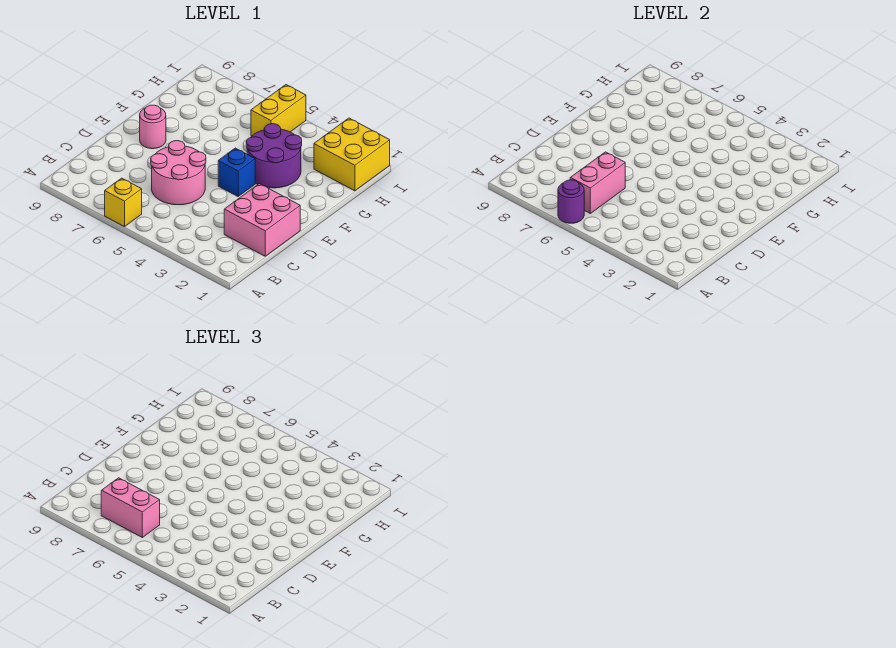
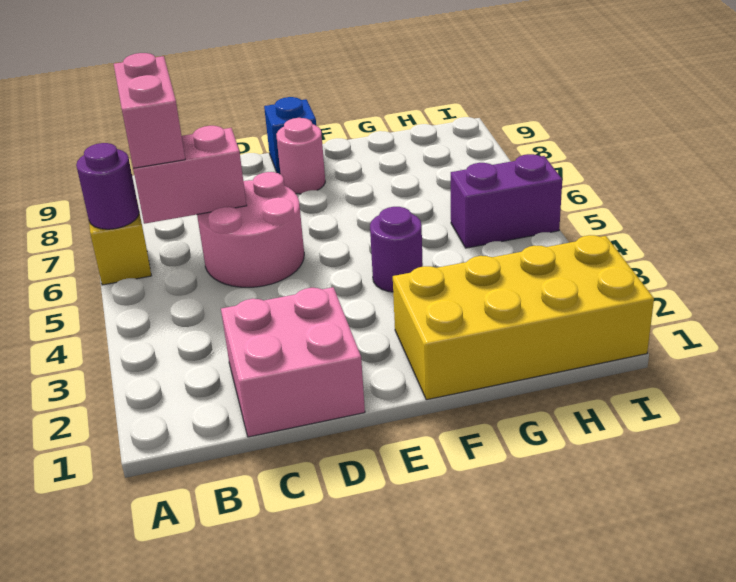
blue brick E4 level 1 -> blue brick E9 level 1
purple round brick F3:G4 level 1 -> purple round brick F4 level 1
yellow brick H1:I2 level 1 -> yellow brick F1:I2 level 1
yellow brick H5:I5 level 1 -> purple brick H5:I5 level 1

